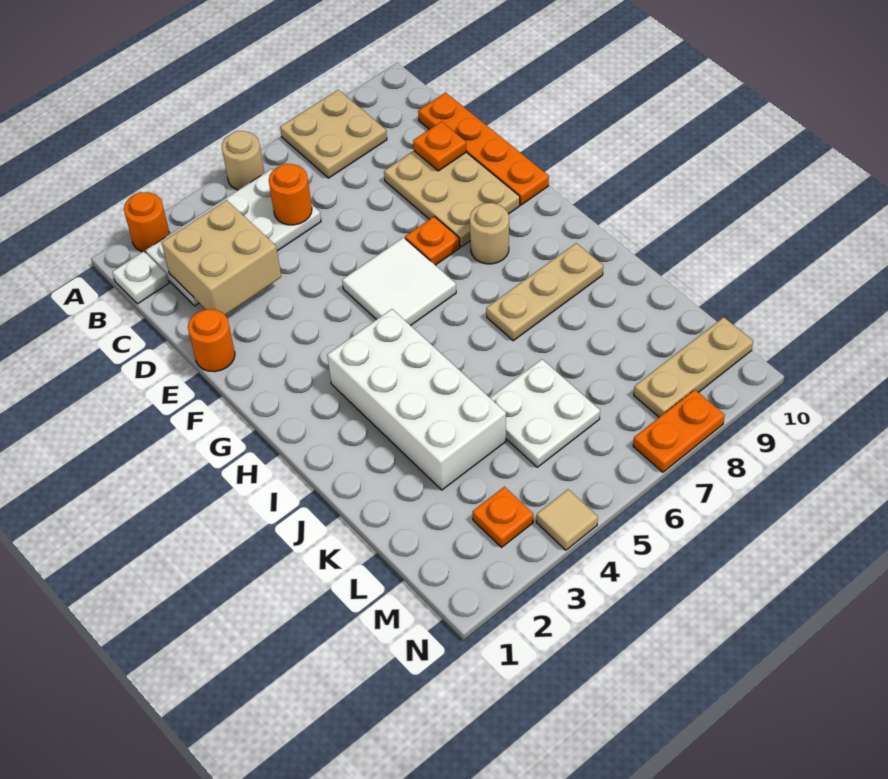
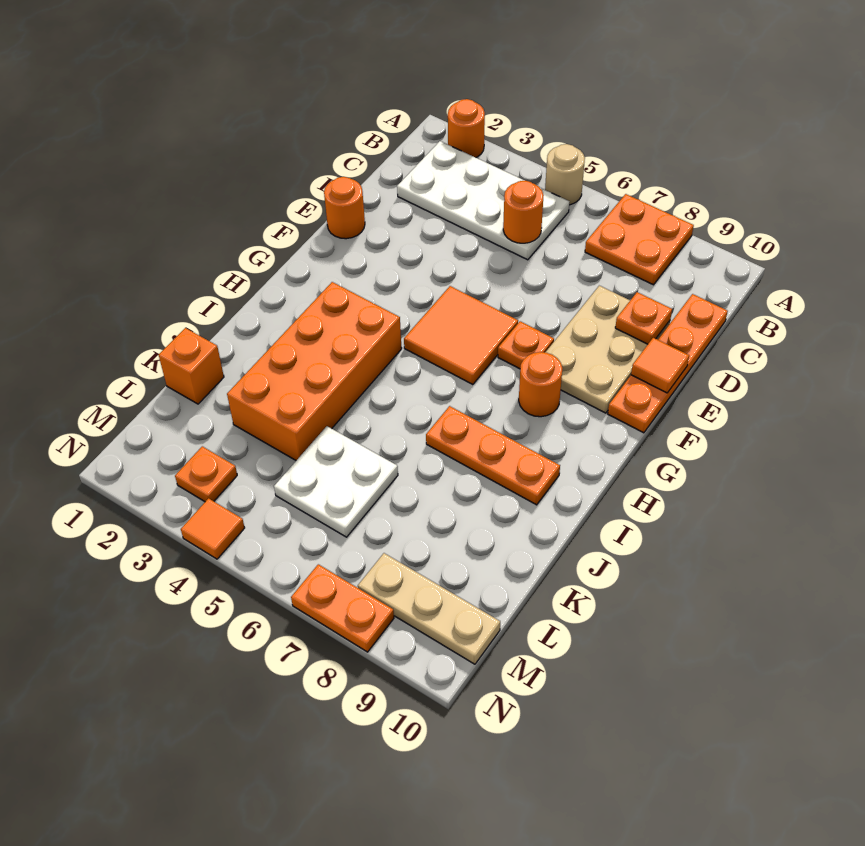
tan plate A7:B8 level 1 -> orange plate A7:B8 level 1
white plate B1 level 1 -> none
tan brick C2:D3 level 2 -> none
none -> orange tile E10 level 2
white tile F5:G6 level 1 -> orange tile F5:G6 level 1
tan round brick G8 level 1 -> orange round brick G8 level 1
white brick H3:K4 level 1 -> orange brick H3:K4 level 1
tan plate I7:I9 level 1 -> orange plate I7:I9 level 1
none -> orange brick K1 level 1
tan tile N4 level 1 -> orange tile N4 level 1

